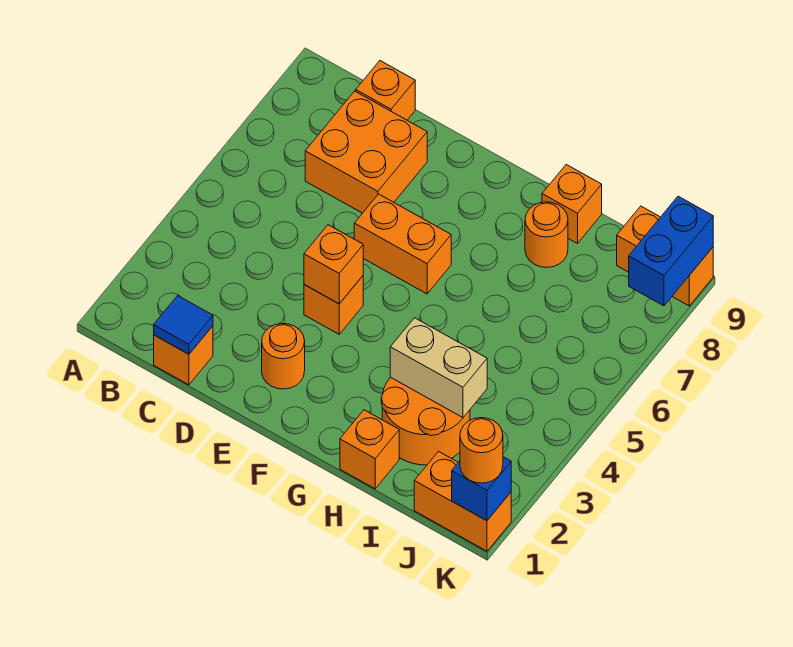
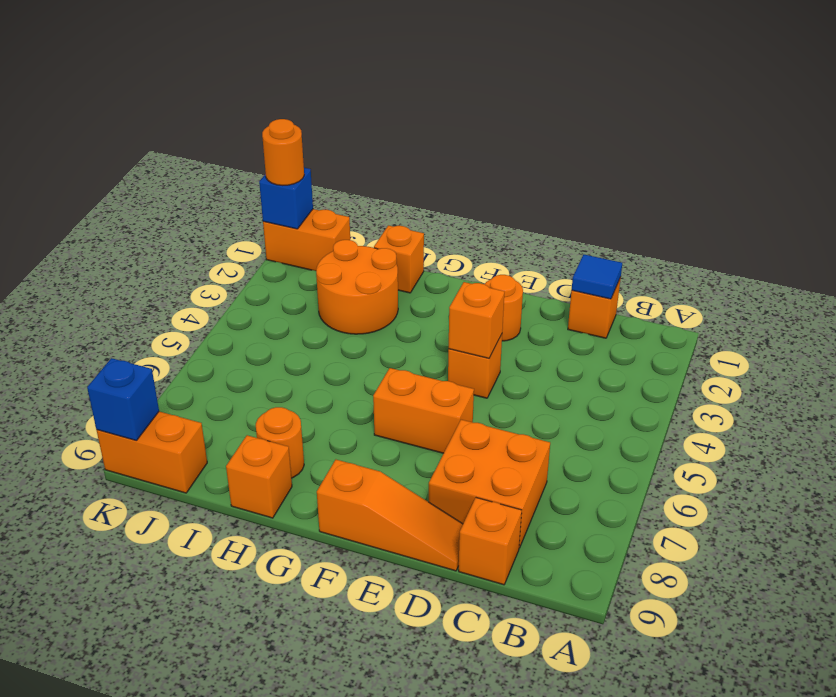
none -> orange slope D9:F9 level 1 top F
tan brick H3:I3 level 2 -> none
blue brick K8:K9 level 2 -> blue brick K9 level 2

